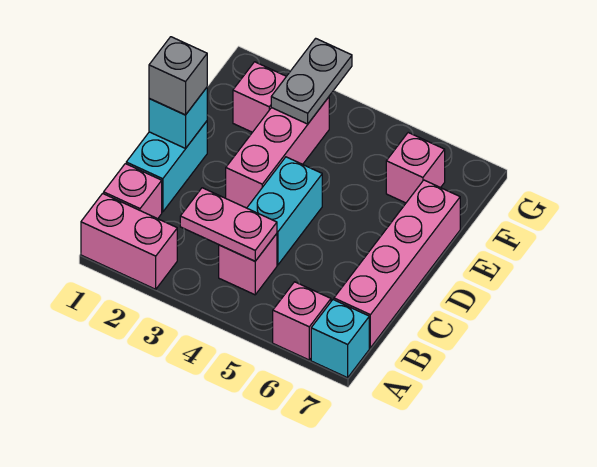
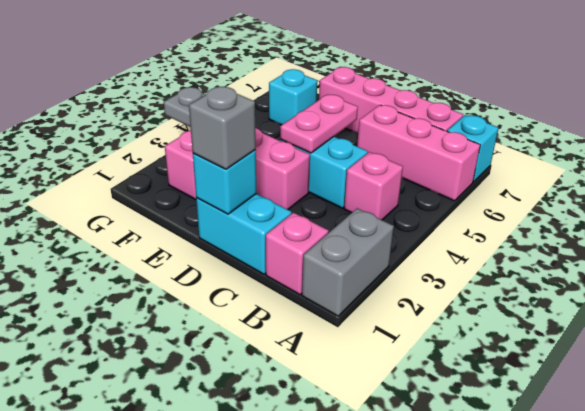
pink brick A1:A2 level 1 -> grey brick A1:A2 level 1
pink brick A6 level 1 -> pink brick A6:C6 level 1
pink plate B3:B4 level 2 -> pink plate D4:D5 level 2
pink brick F6 level 1 -> cyan brick F6 level 1

